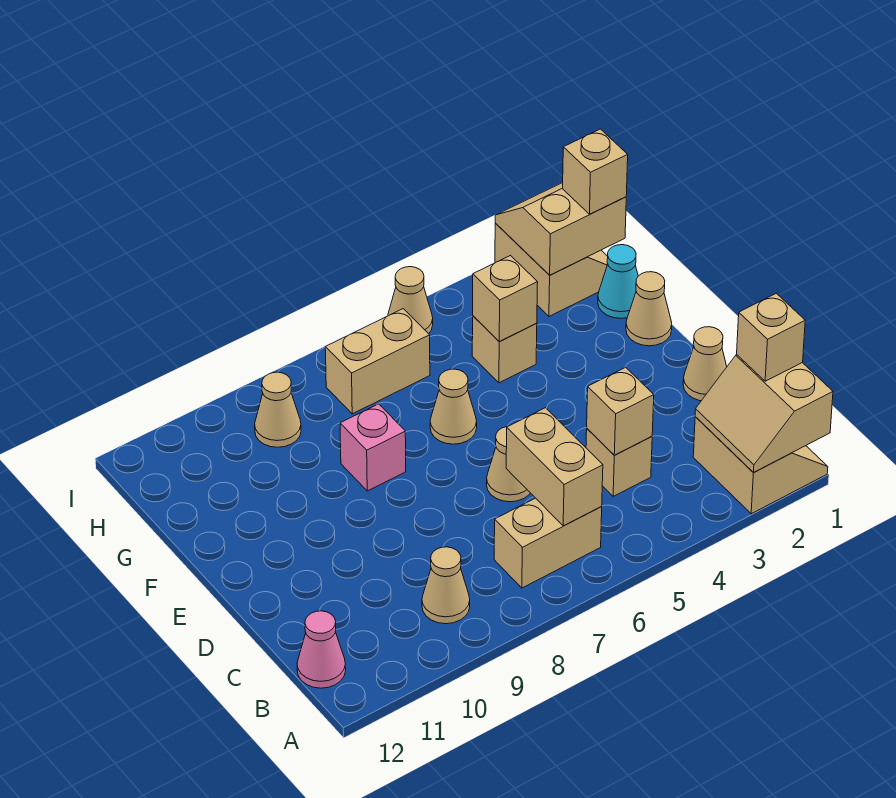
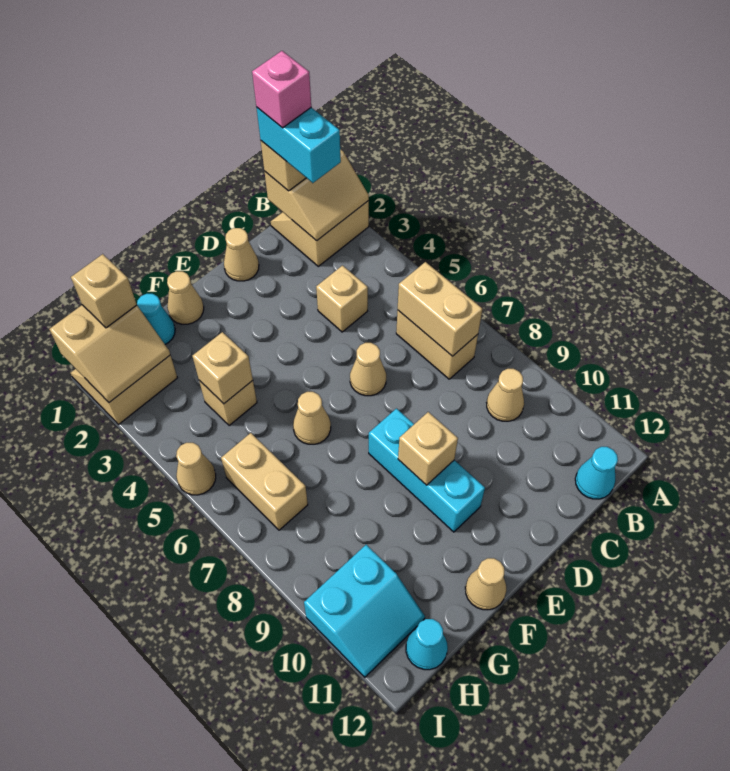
none -> cyan brick B1:B2 level 4
tan brick B6:C6 level 2 -> tan brick B6:B7 level 2
pink cone B12 level 1 -> cyan cone B12 level 1
tan brick C4 level 2 -> tan brick E9 level 2
none -> cyan brick E8:E10 level 1
pink brick F8 level 1 -> pink brick B1 level 5
tan slope H1:I2 level 2 top H -> tan slope H1:I2 level 2 top 1
tan cone H9 level 1 -> tan cone F12 level 1
none -> cyan slope H10:I11 level 1 top 10
none -> cyan cone H12 level 1

